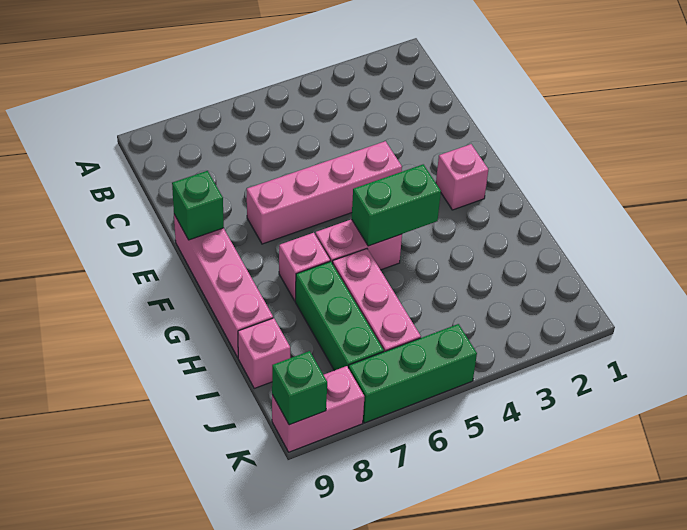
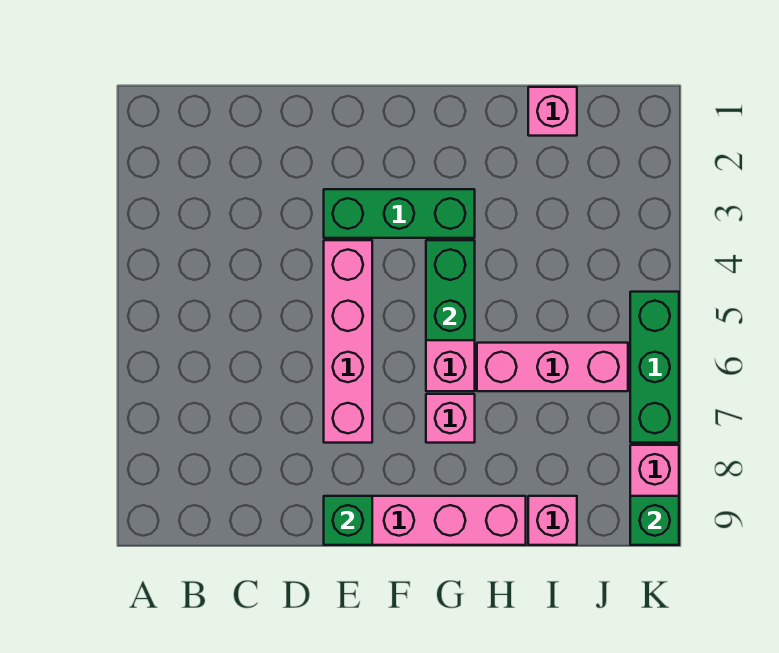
pink brick F2 level 1 -> pink brick I1 level 1
green brick H7:J7 level 1 -> green brick E3:G3 level 1

